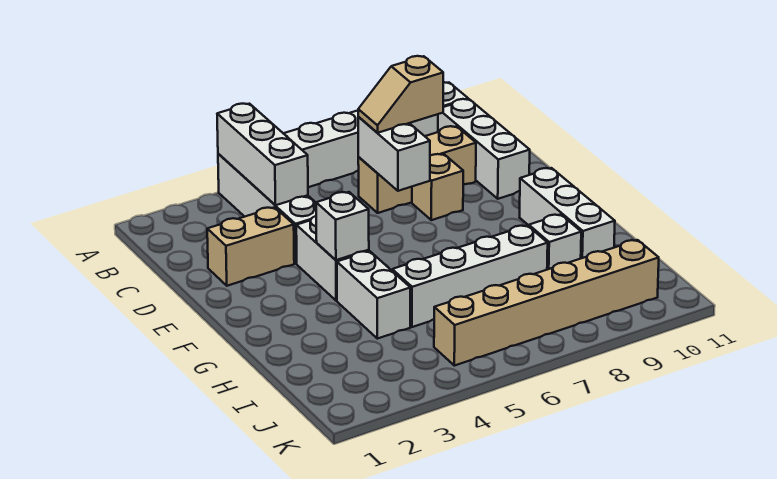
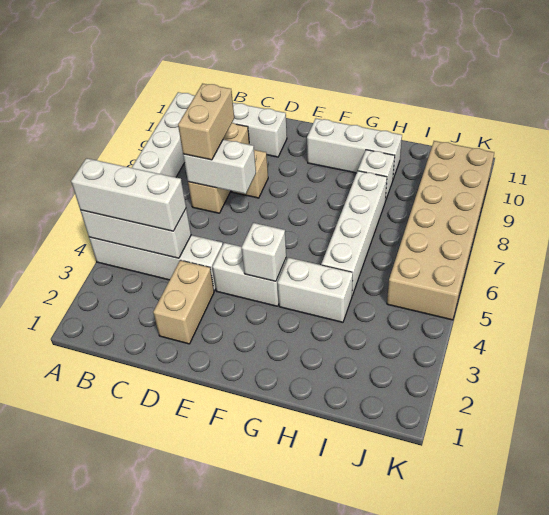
none -> white brick A4:C4 level 3
tan slope C7:C8 level 3 top 8 -> tan brick C7:C8 level 3
tan brick J5:J10 level 1 -> tan brick J5:K10 level 1

